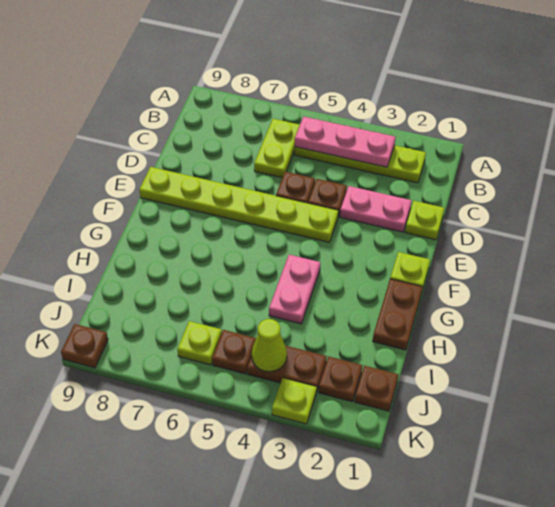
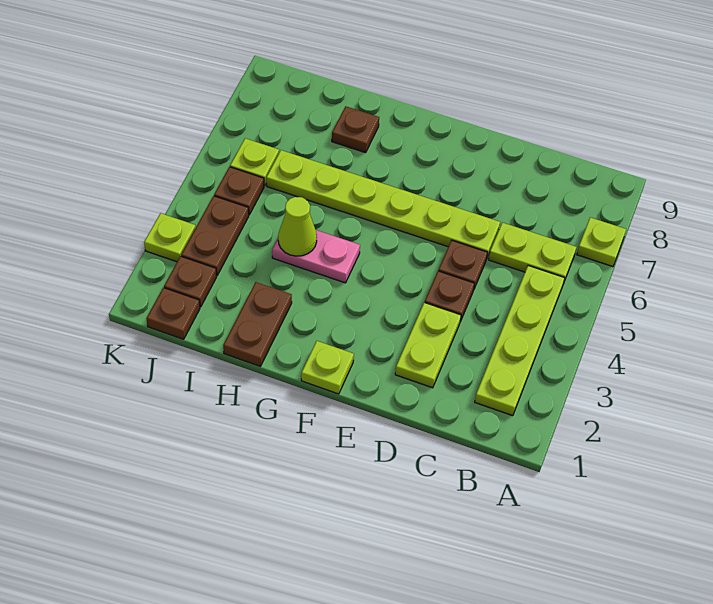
pink plate B3:B5 level 2 -> none
lime plate D1 level 1 -> lime plate A7 level 1
pink plate D2:D3 level 1 -> lime plate D2:D3 level 1
lime plate E4:E9 level 1 -> lime plate D6:I6 level 1
brown plate G1:H1 level 1 -> brown plate H1:H2 level 1
lime cone J4 level 2 -> lime cone H4 level 2
brown plate K9 level 1 -> brown plate H8 level 1

